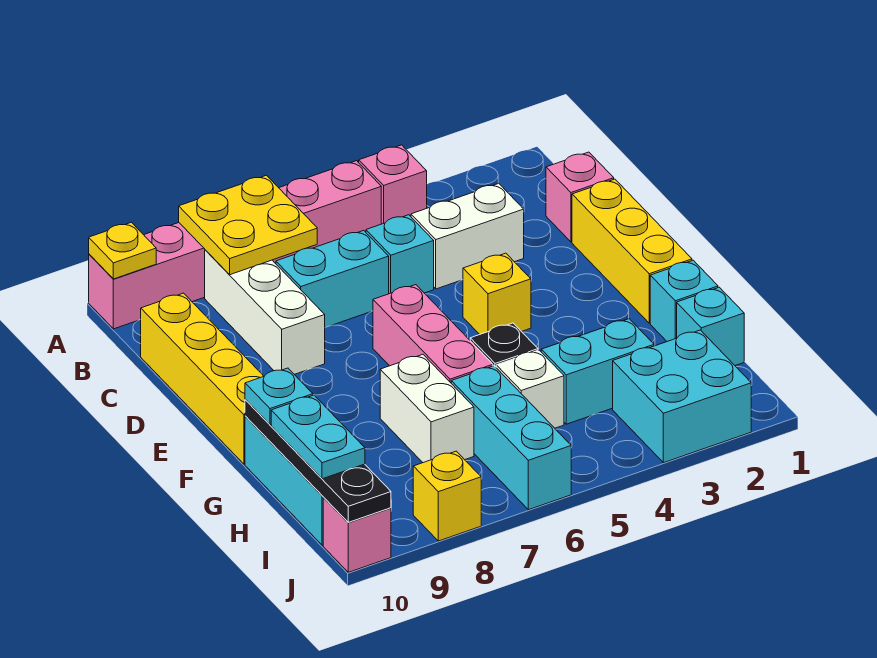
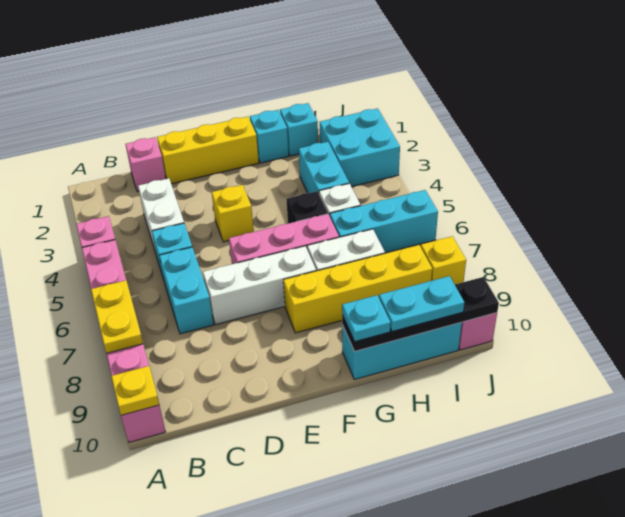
yellow plate A7:B8 level 2 -> yellow plate A7:A8 level 2
white brick B8:D8 level 1 -> white brick D7:F7 level 1
yellow brick C10:F10 level 1 -> yellow brick F8:I8 level 1

